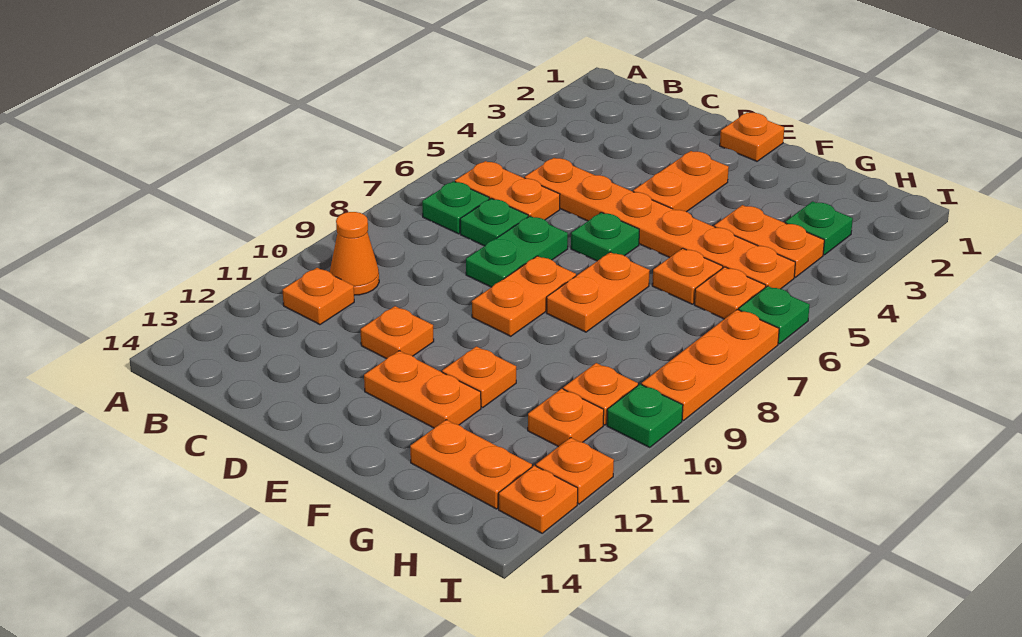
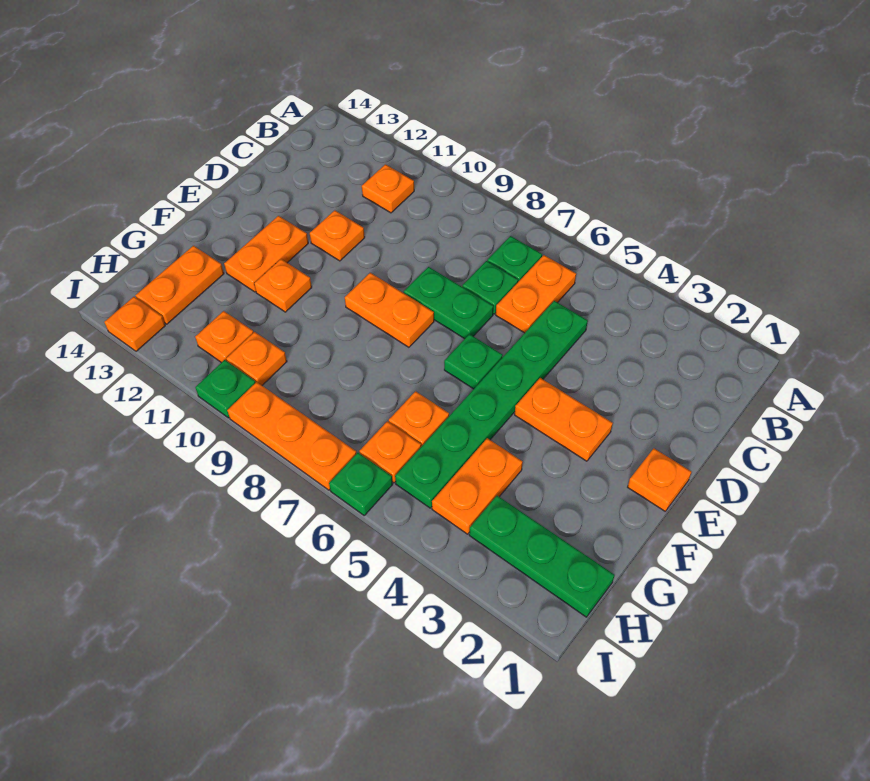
orange cone B10 level 1 -> none
orange plate C5:H5 level 1 -> green plate C5:H5 level 1
orange plate F7:F8 level 1 -> none
green plate H3 level 1 -> green plate H1:H3 level 1
orange plate I12 level 1 -> none

